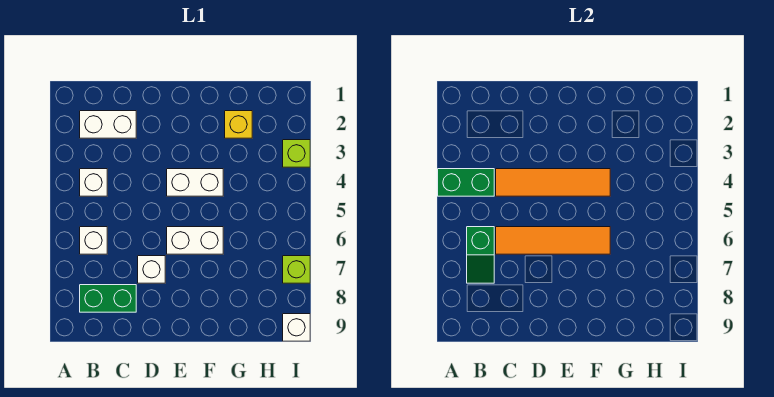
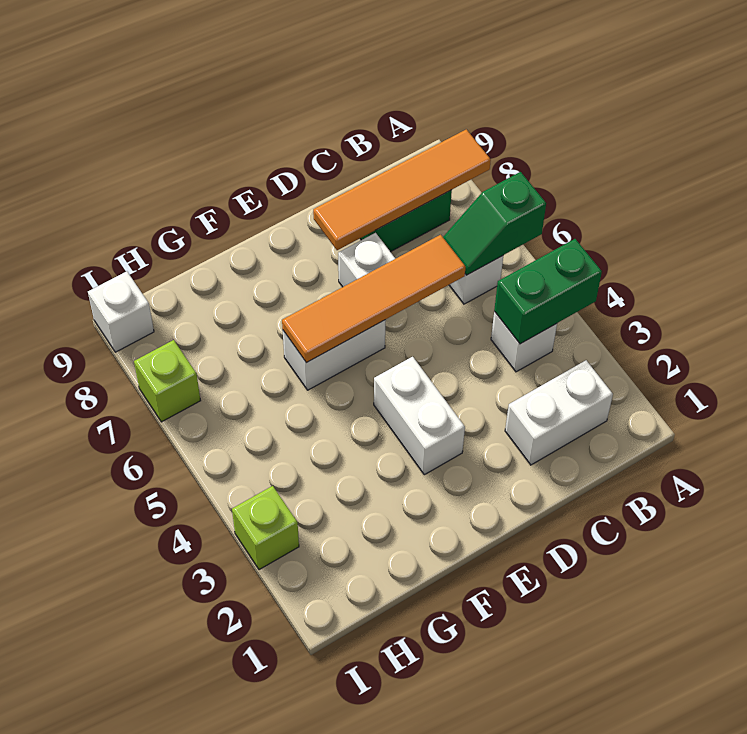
green slope B6:B7 level 2 top 6 -> green slope A6:B6 level 2 top A
orange tile C4:F4 level 2 -> orange tile A8:D8 level 2
white brick E4:F4 level 1 -> white brick E3:E4 level 1
yellow brick G2 level 1 -> none

